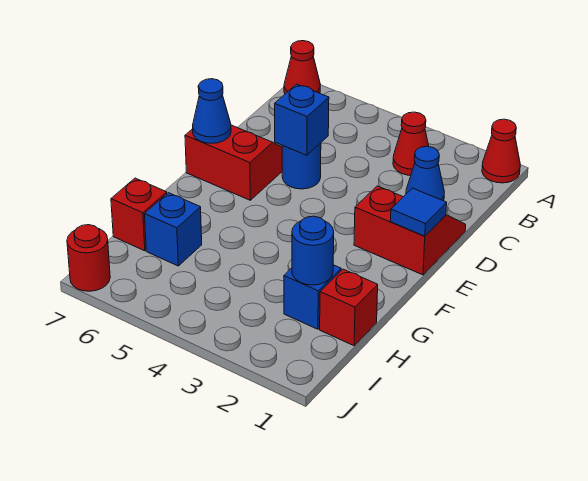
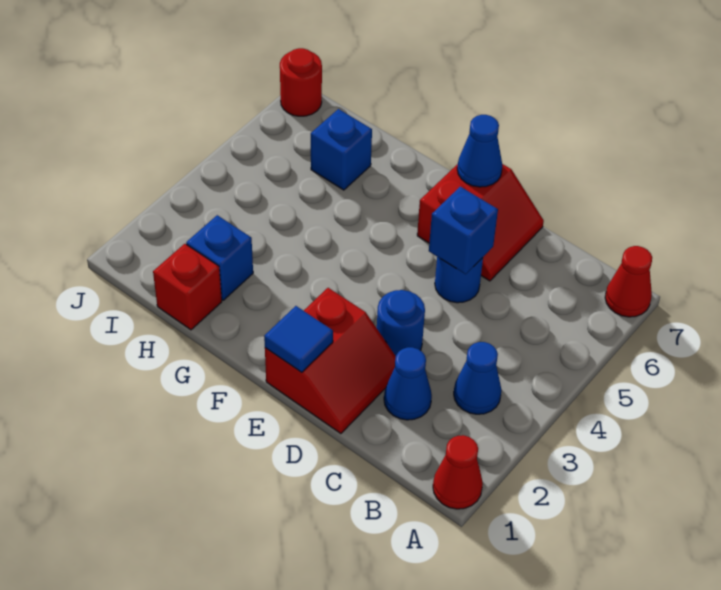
red cone B3 level 1 -> blue cone B3 level 1
blue round brick H2 level 2 -> blue round brick D3 level 1
red brick H7 level 1 -> none

